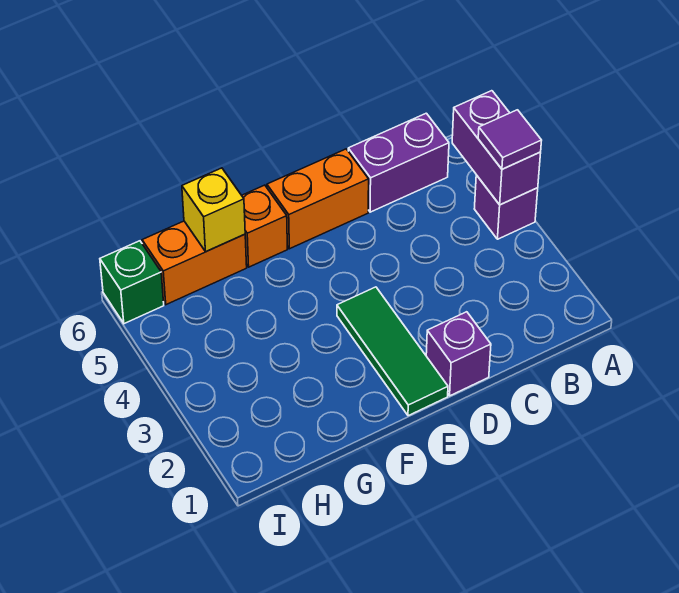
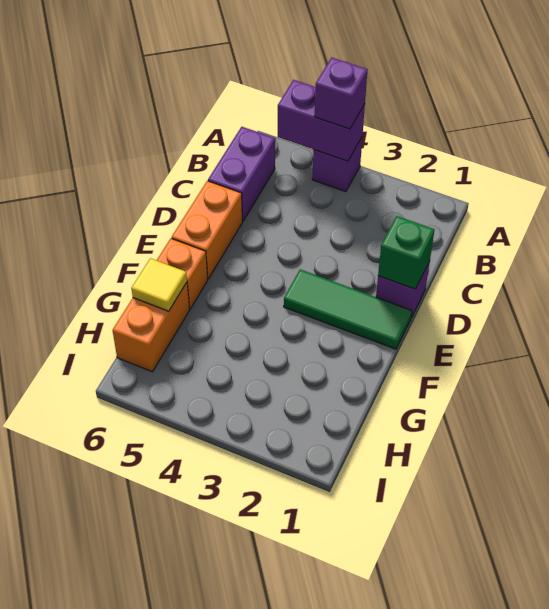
purple tile A4 level 3 -> purple brick A4 level 3
yellow brick G6 level 2 -> yellow tile G6 level 2
green brick I6 level 1 -> green brick D1 level 2

